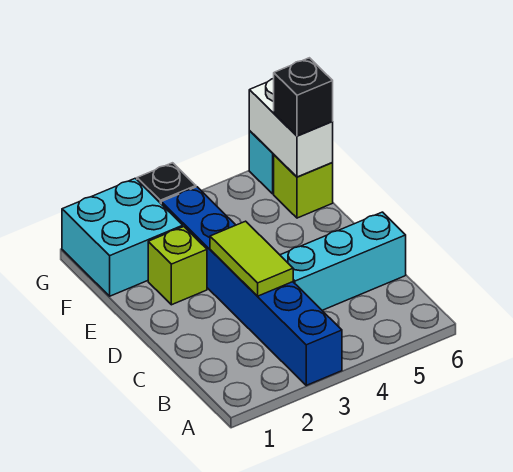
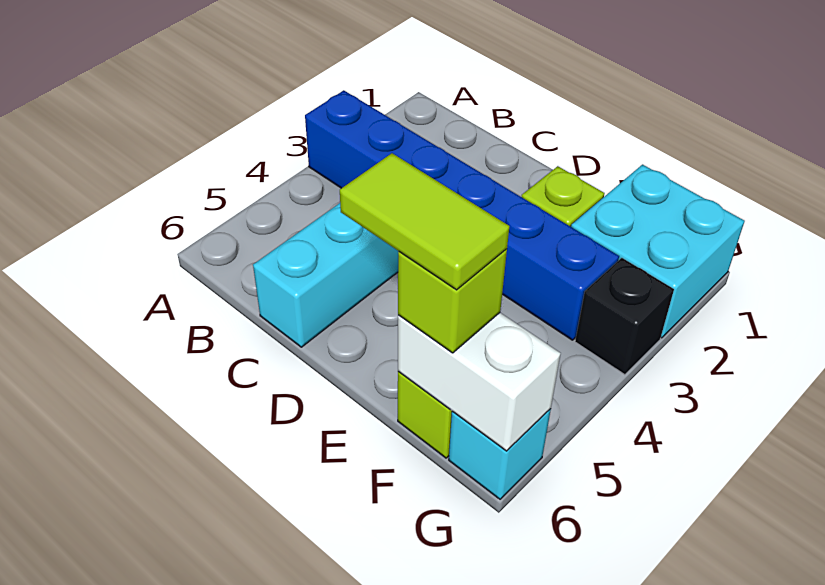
lime tile C3:D3 level 2 -> lime tile E6:F6 level 4
black brick F6 level 3 -> lime brick F6 level 3

